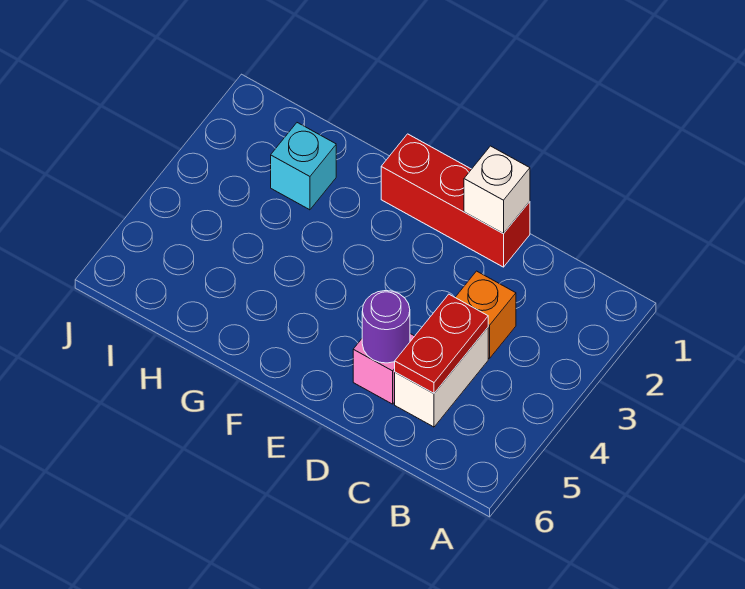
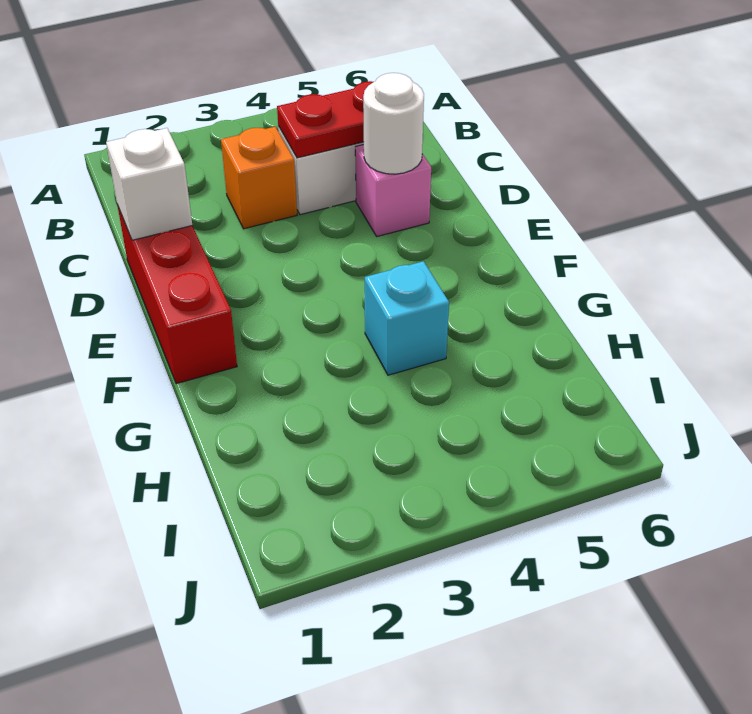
purple round brick D5 level 2 -> white round brick D5 level 2
cyan brick H2 level 1 -> cyan brick G4 level 1

